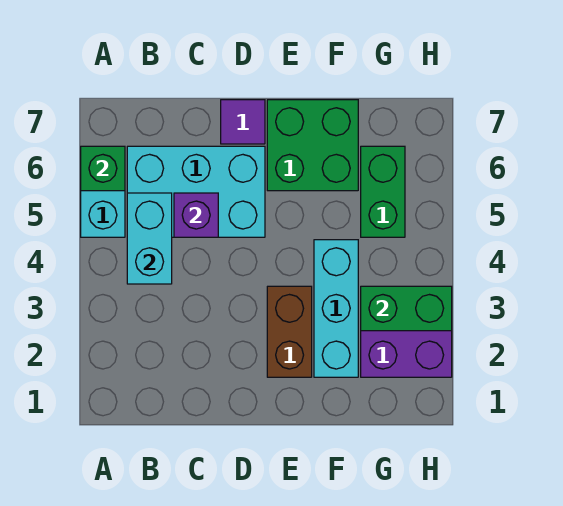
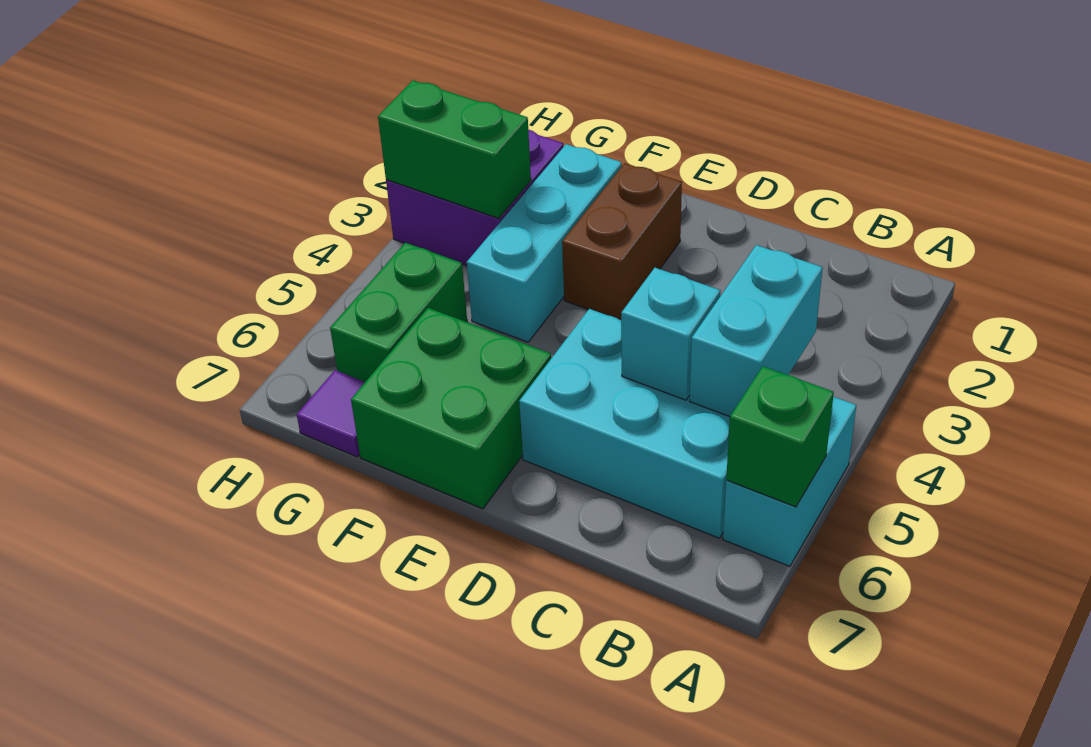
purple brick C5 level 2 -> cyan brick C5 level 2
purple tile D7 level 1 -> purple tile G7 level 1

